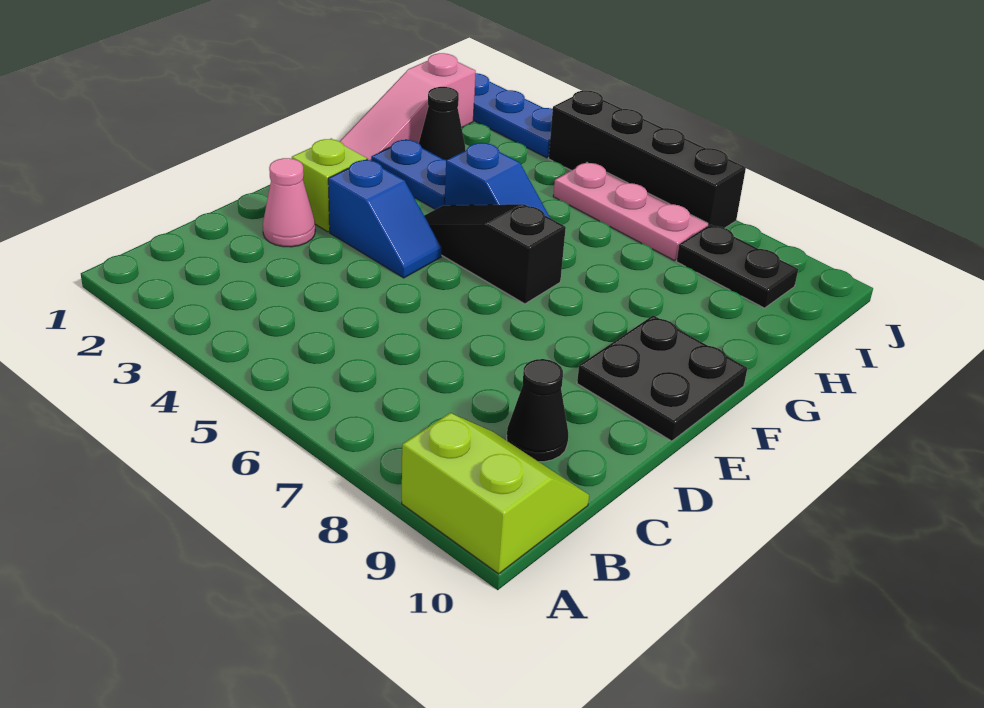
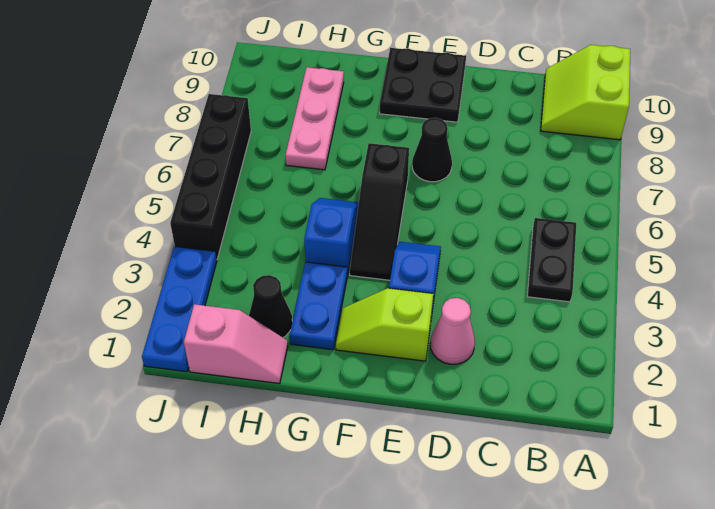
black cone C9 level 1 -> black cone E7 level 1
pink slope G1:I1 level 1 top I -> pink slope H1:I1 level 1 top I
pink plate I5:I7 level 1 -> pink plate H7:H9 level 1
black plate I8:I9 level 1 -> black plate B4:B5 level 1

